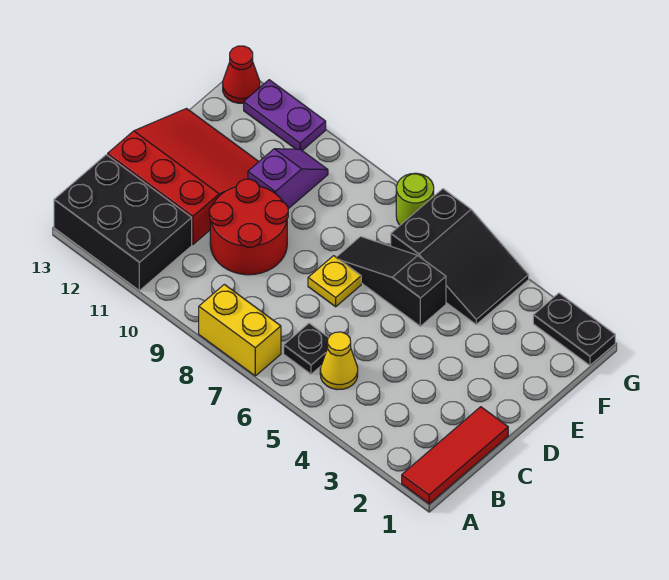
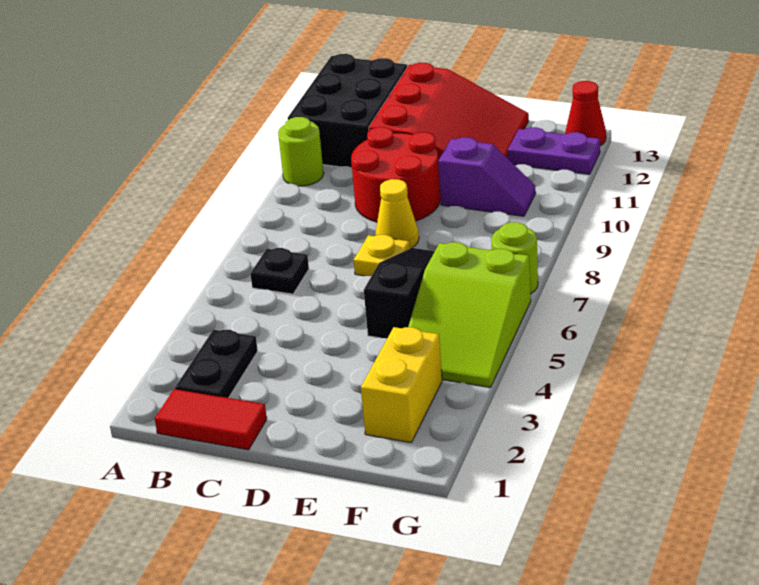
red tile A1:C1 level 1 -> red tile B1:C1 level 1
yellow brick A7:A8 level 1 -> yellow brick F2:F3 level 1
none -> lime round brick A10 level 1
yellow cone B5 level 1 -> yellow cone D8 level 1
black slope F4:G6 level 1 top 6 -> lime slope F4:G6 level 1 top 6
black plate G1:G2 level 1 -> black plate B2:B3 level 1
purple plate G11:G12 level 1 -> purple plate F12:G12 level 1

